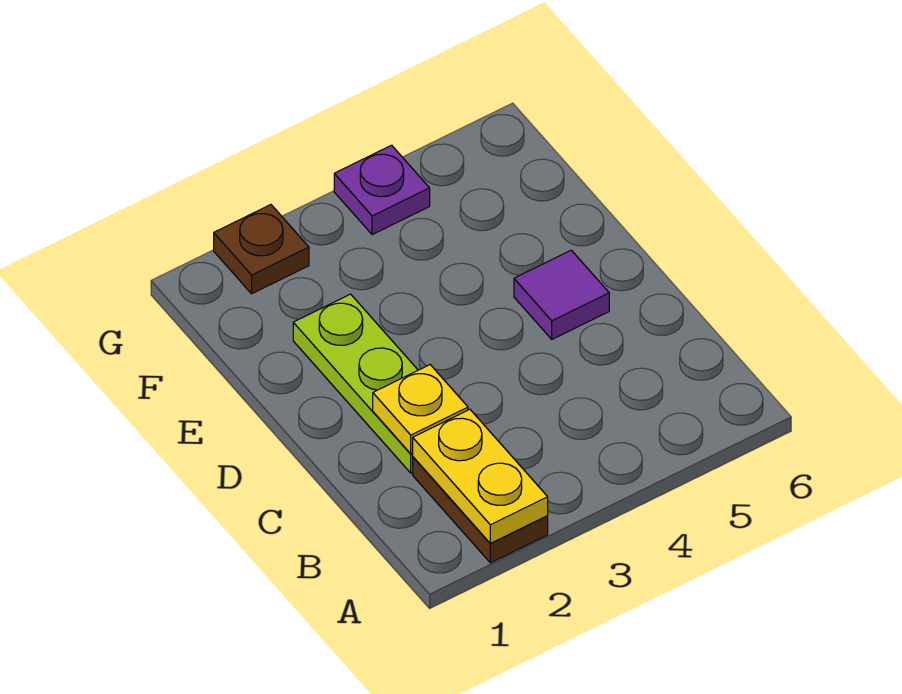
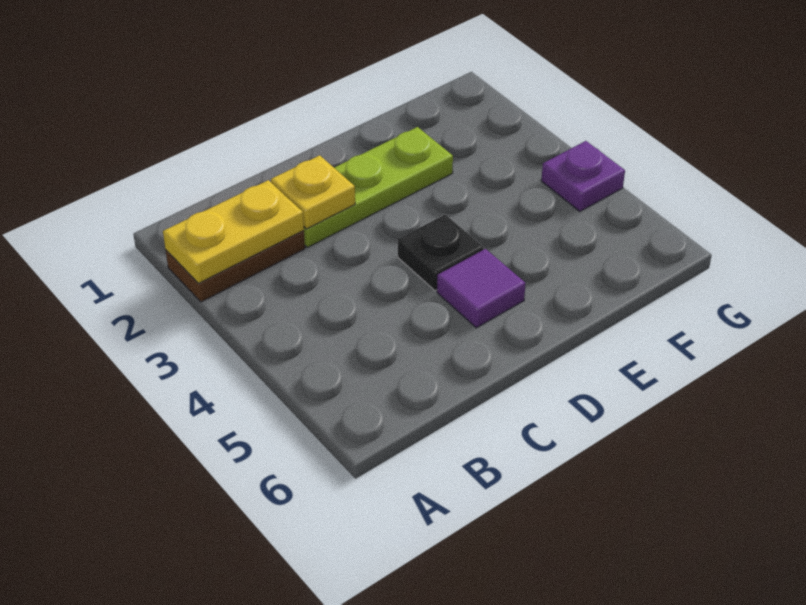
none -> black plate D4 level 1
brown plate G2 level 1 -> none

